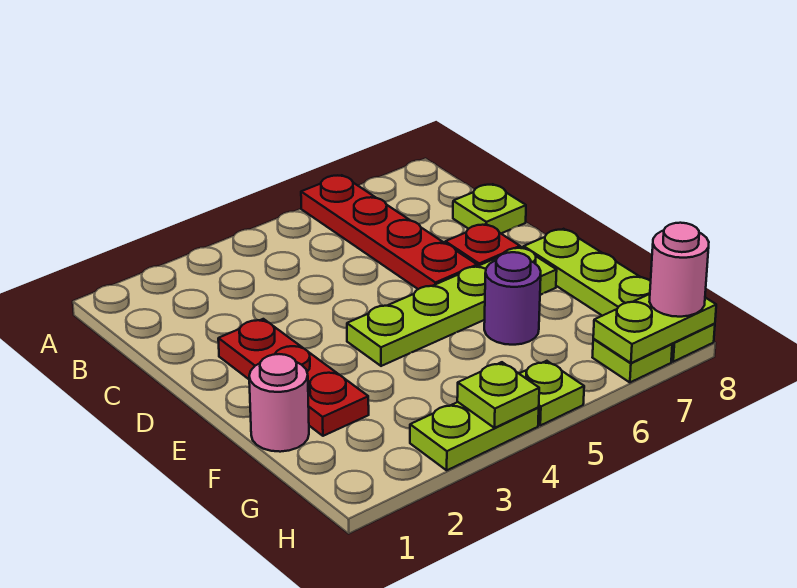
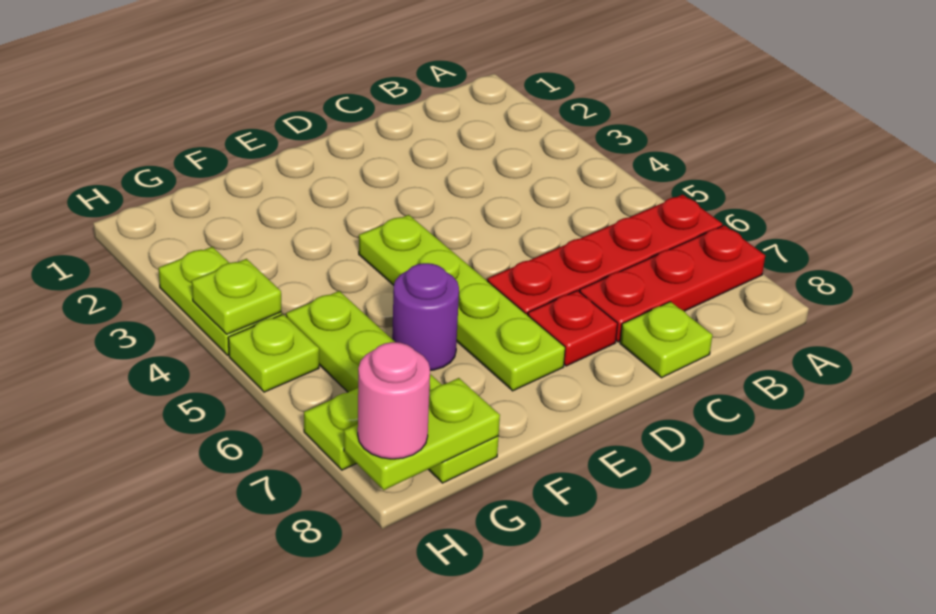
red plate D2:F2 level 1 -> red plate A7:C7 level 1
lime plate E8:H8 level 1 -> lime plate G5:G8 level 1
pink round brick F1 level 1 -> none
lime plate H7:H8 level 2 -> lime plate G8:H8 level 2

